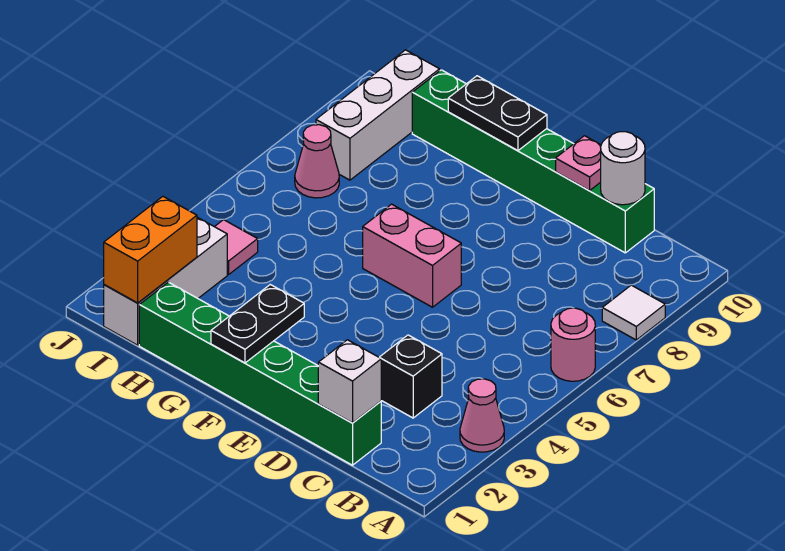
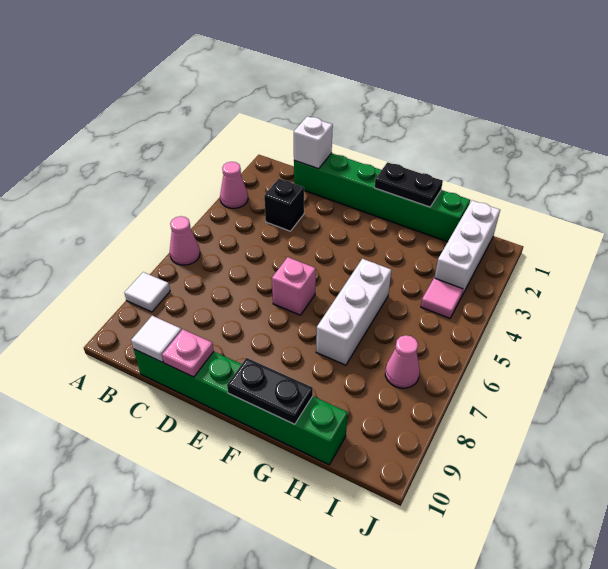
pink round brick A6 level 1 -> pink cone A6 level 1
white round brick C10 level 2 -> white tile C10 level 2
pink brick E6:F6 level 1 -> pink brick E6 level 1
black plate F1:F2 level 2 -> black plate F1:G1 level 2
orange brick I1:I2 level 2 -> none
white brick I8:I10 level 1 -> white brick G5:G7 level 1

